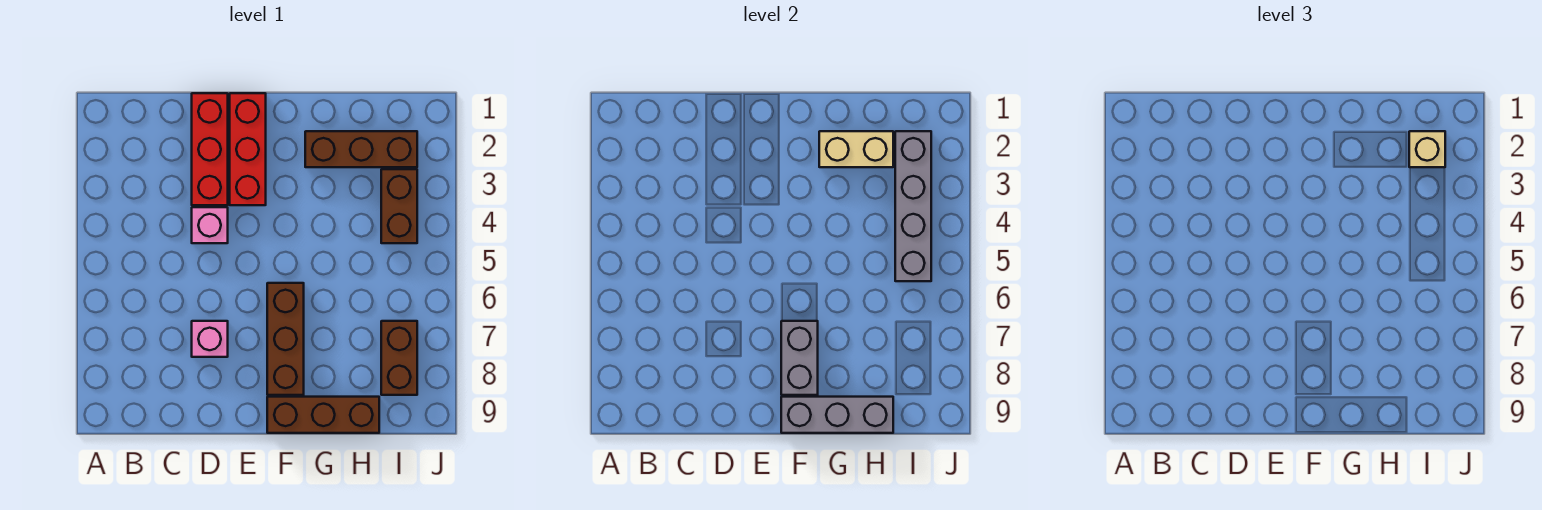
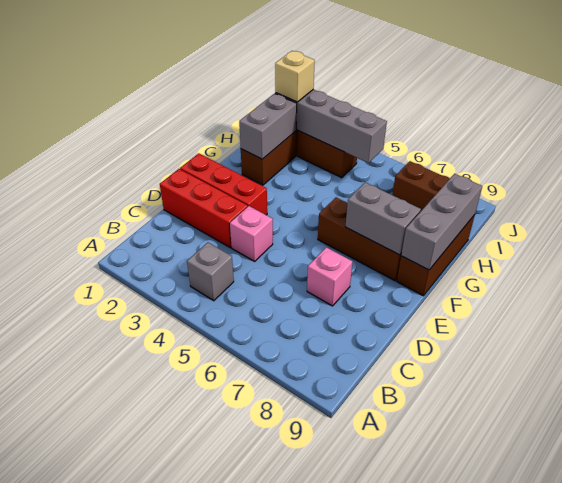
none -> grey brick B4 level 1
tan brick G2:H2 level 2 -> grey brick G2:H2 level 2

